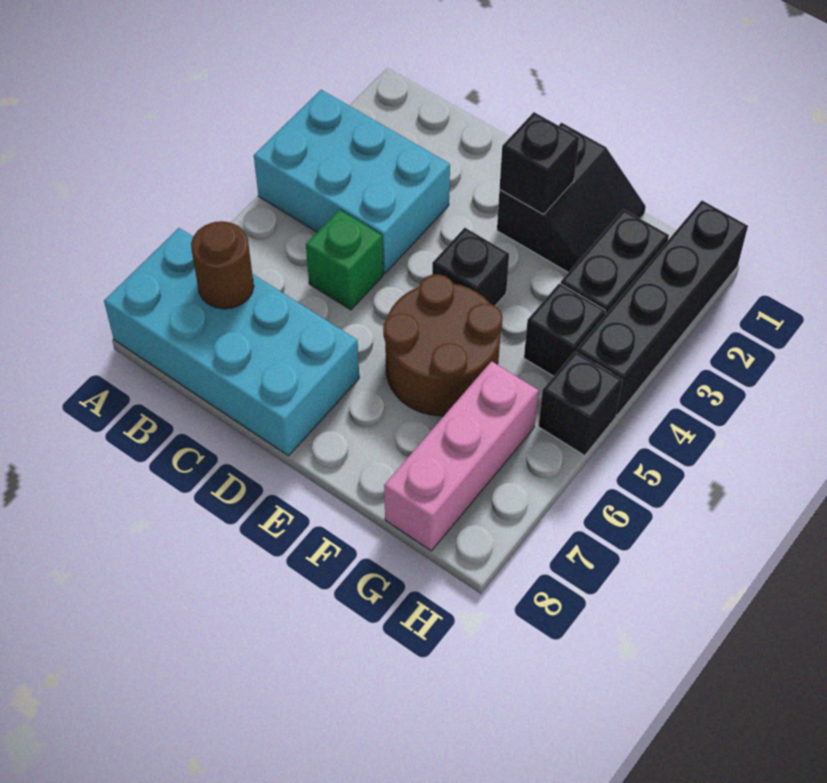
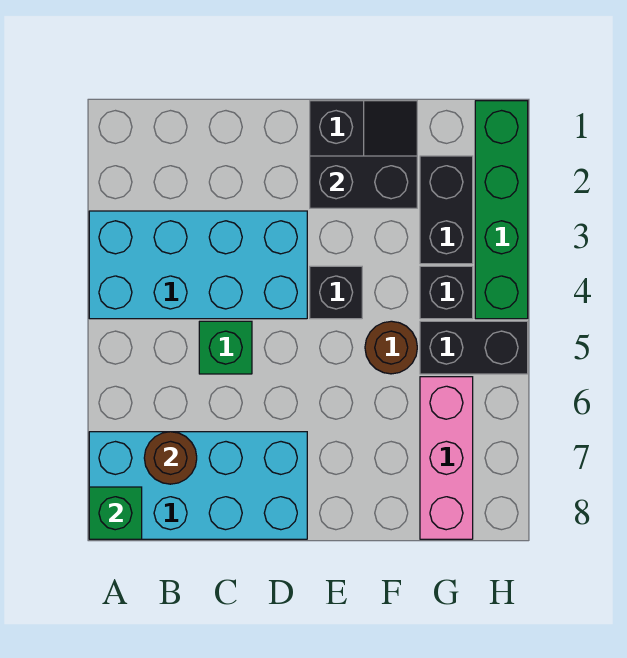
cyan brick A3:C4 level 1 -> cyan brick A3:D4 level 1
none -> green brick A8 level 2
black brick E2 level 2 -> black brick E2:F2 level 2
brown round brick E5:F6 level 1 -> brown round brick F5 level 1
black brick H1:H4 level 1 -> green brick H1:H4 level 1
black brick H5 level 1 -> black brick G5:H5 level 1

